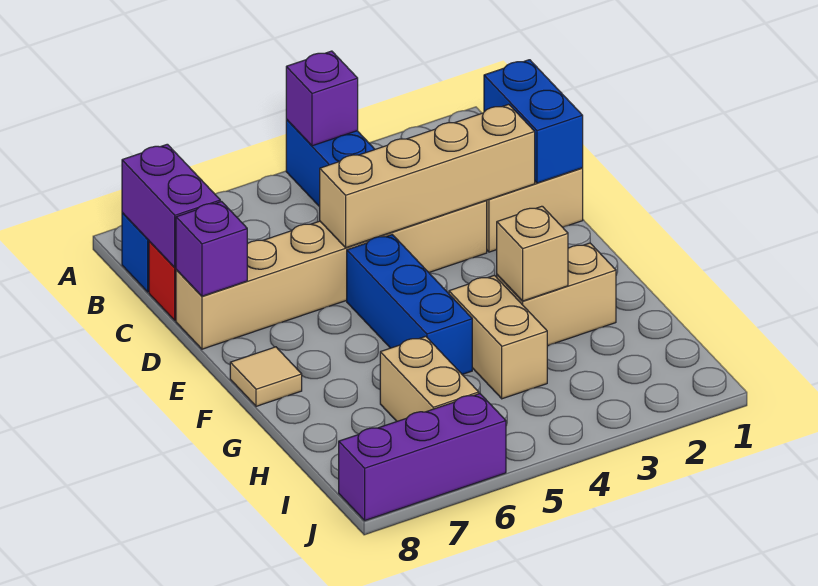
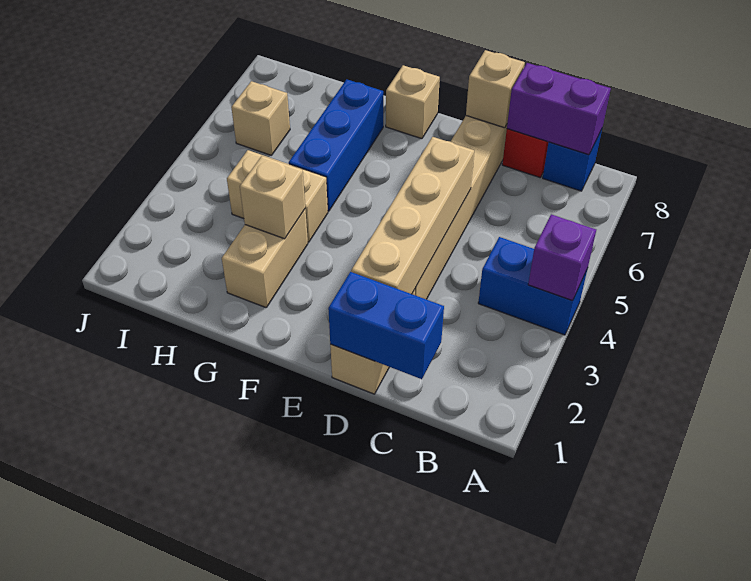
purple brick D8 level 2 -> tan brick D8 level 2
blue brick E5:G5 level 1 -> blue brick G5:G7 level 1
tan tile F8 level 1 -> tan brick F8 level 1
tan brick H6:I6 level 1 -> tan brick I6 level 1
purple brick J6:J8 level 1 -> none

